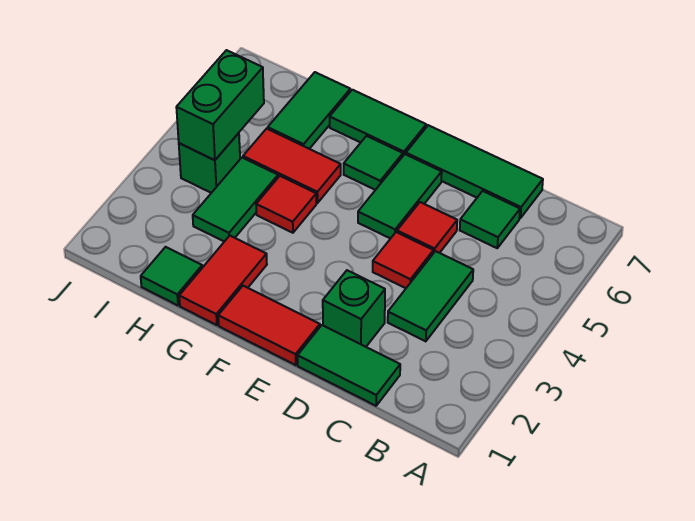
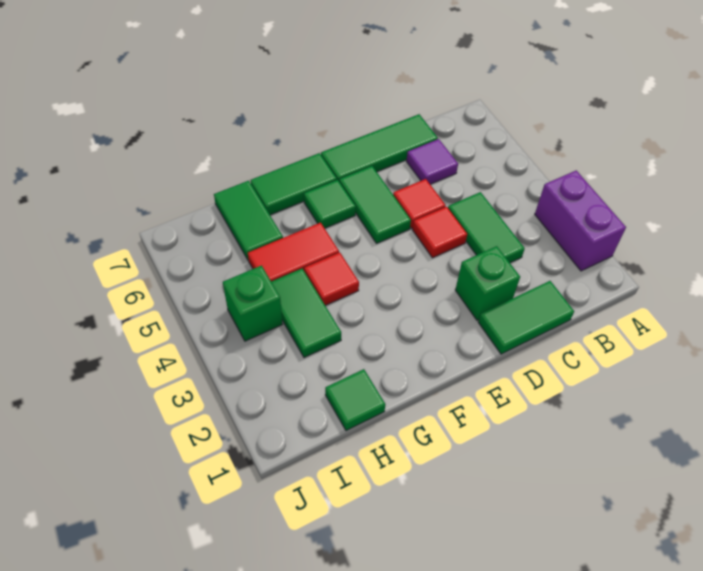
none -> purple brick A2:A3 level 1
green tile C6 level 1 -> purple tile C6 level 1
red tile E1:F1 level 1 -> none
red tile G1:G2 level 1 -> none
green brick I4:I5 level 2 -> none

